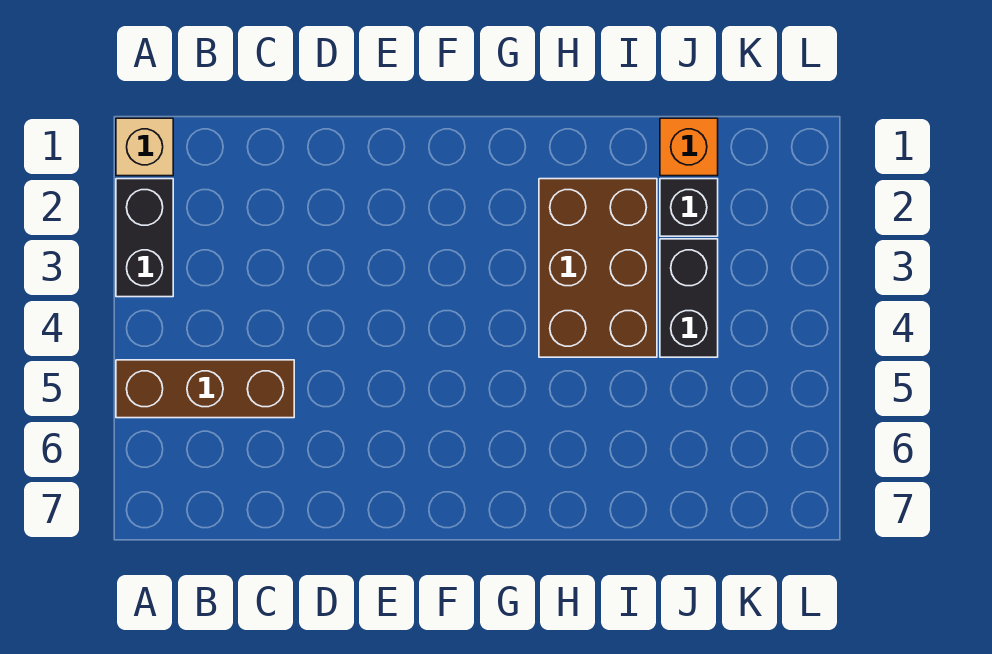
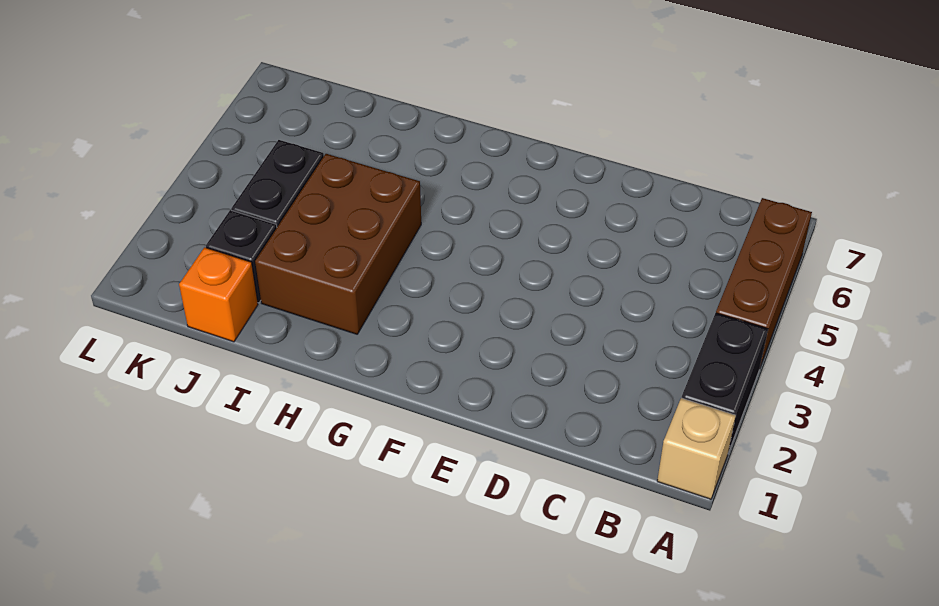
brown brick A5:C5 level 1 -> brown brick A4:A6 level 1

